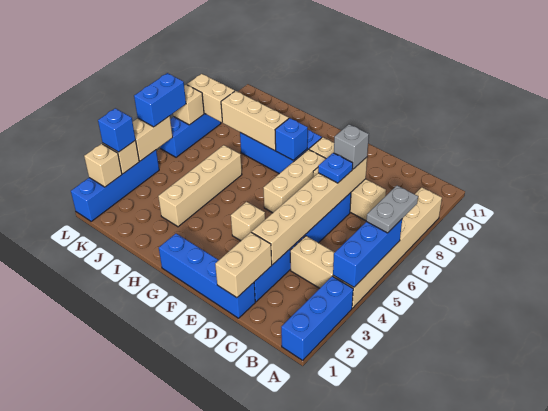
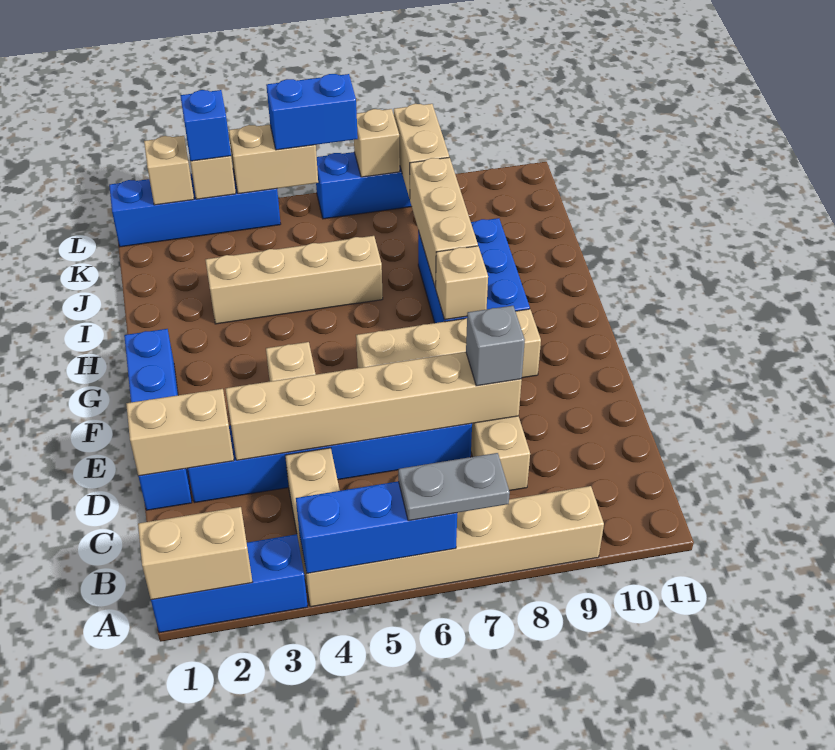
none -> tan brick A1:A2 level 2
blue plate D7 level 3 -> none
blue brick G8 level 2 -> tan brick G8 level 2

